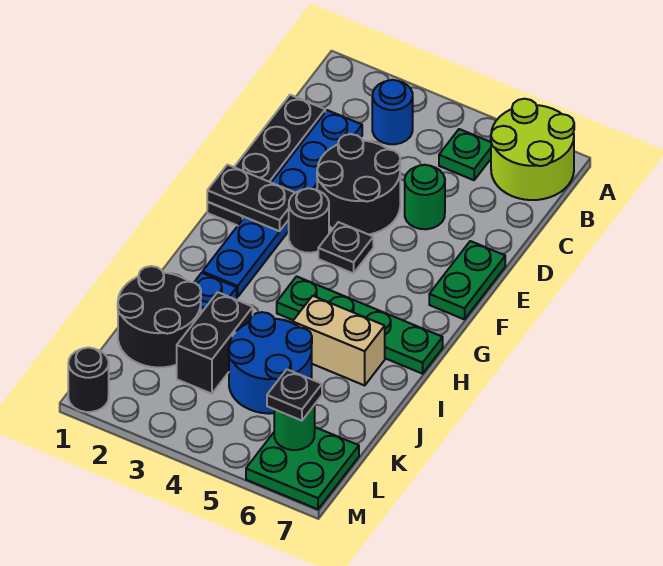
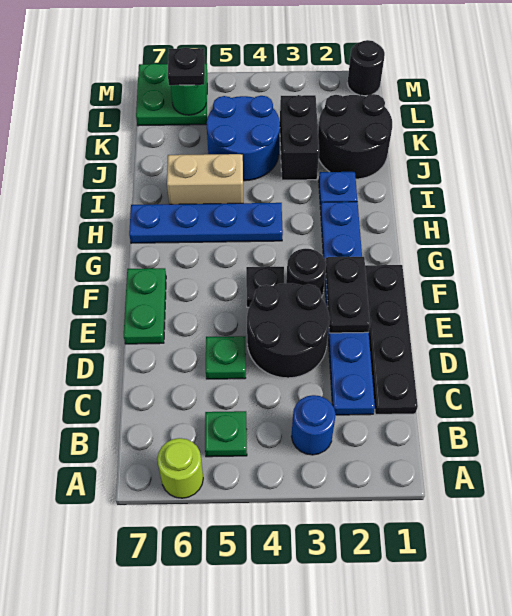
lime round brick A6:B7 level 1 -> lime round brick A6 level 1
green round brick D5 level 1 -> green plate D5 level 1
black plate F1:F2 level 2 -> black plate E2:F2 level 2
green plate H4:H7 level 1 -> blue plate H4:H7 level 1

